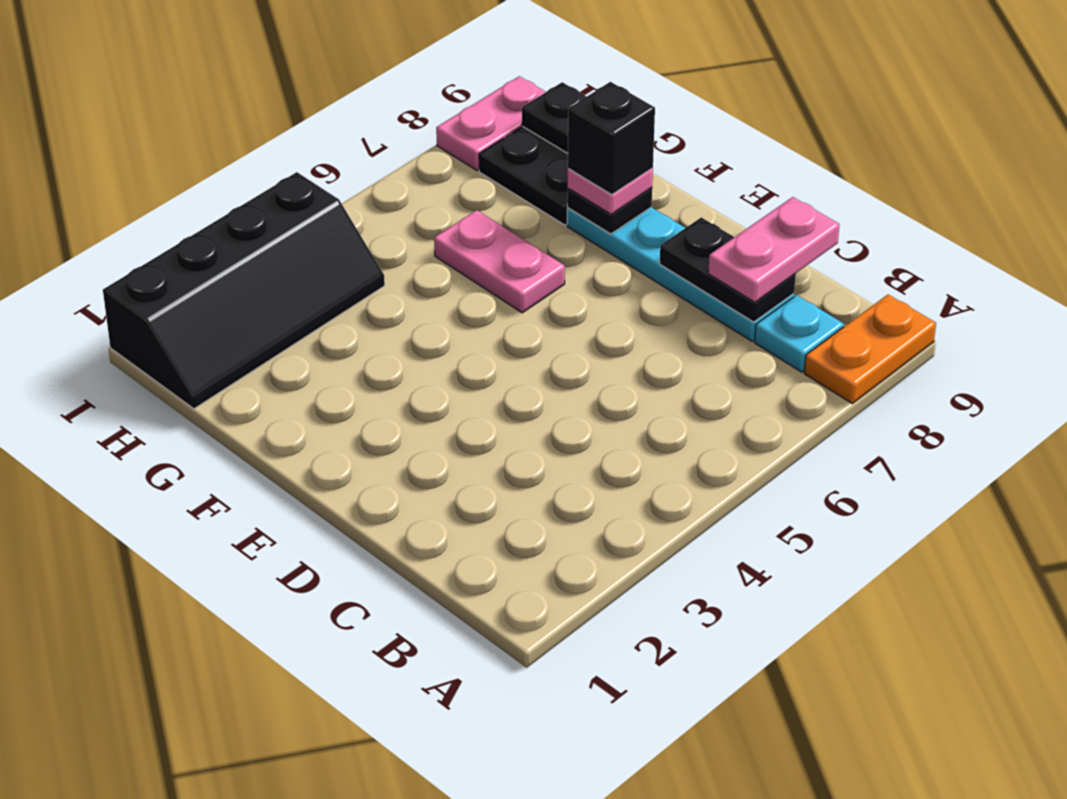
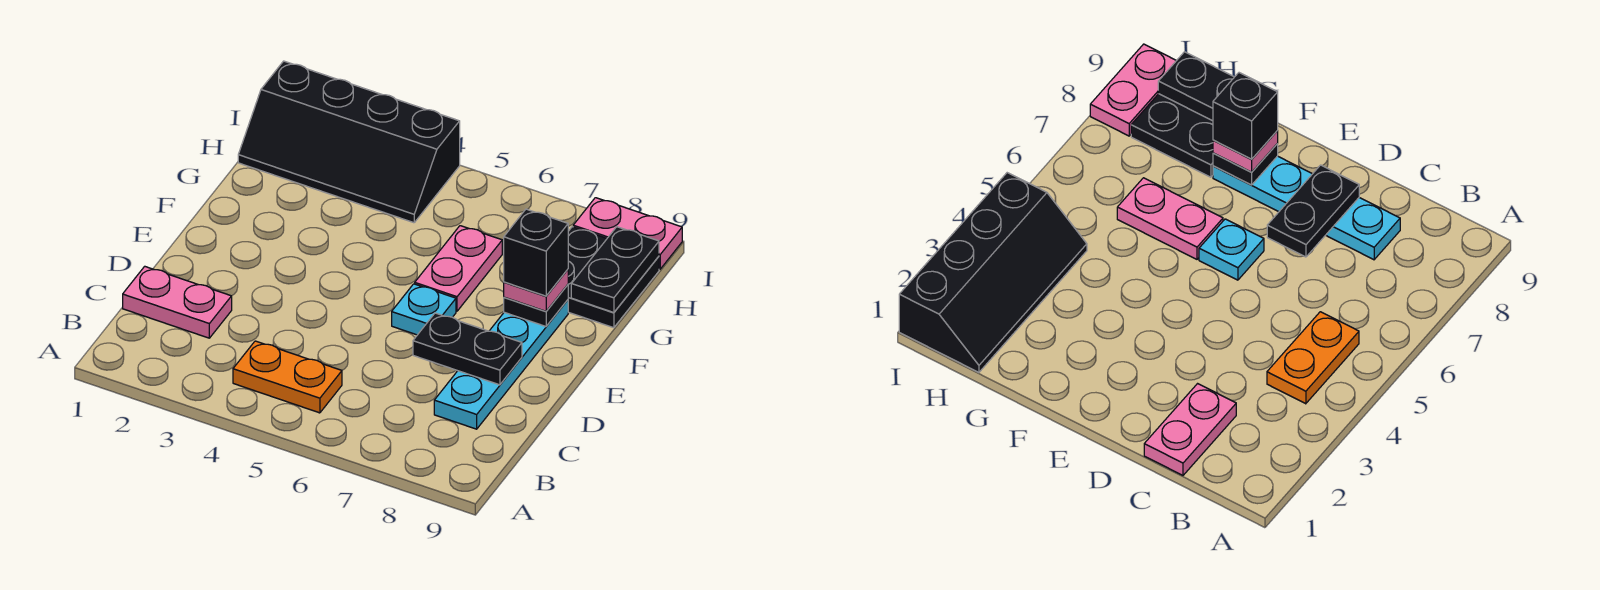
orange plate A8:A9 level 1 -> orange plate B4:B5 level 1
cyan plate B8 level 1 -> cyan plate E6 level 1
black plate C8:D8 level 2 -> black plate D7:D8 level 2
pink plate C8:C9 level 3 -> pink plate C1:C2 level 1

